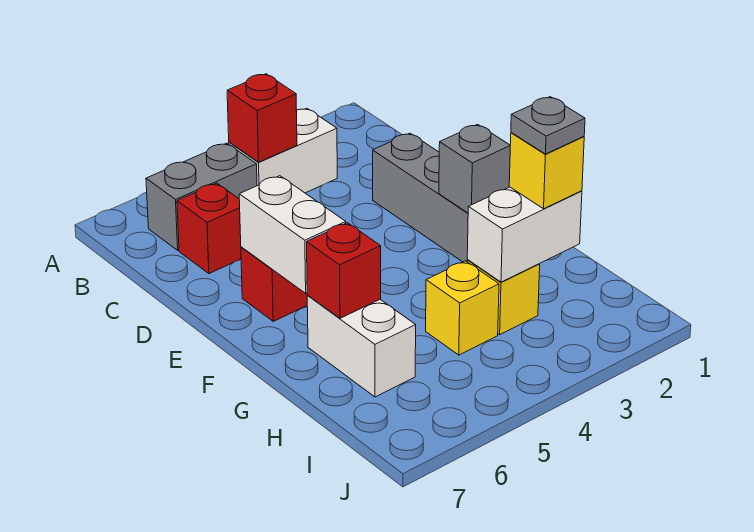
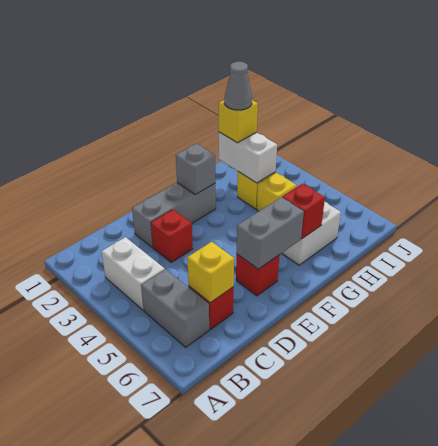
red brick B4 level 2 -> red brick D3 level 1
none -> yellow brick C6 level 2
white brick E6:F6 level 2 -> grey brick E6:F6 level 2
grey plate H2 level 4 -> grey cone H2 level 4

